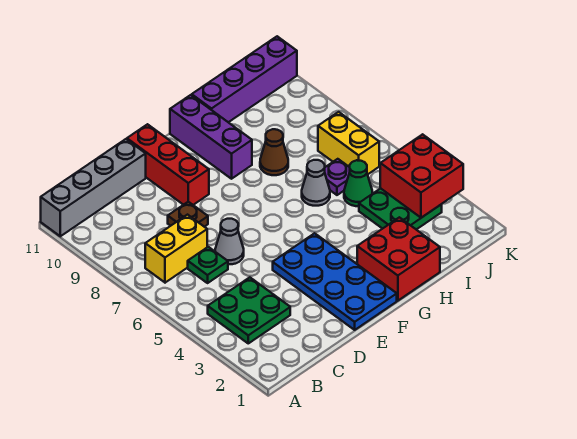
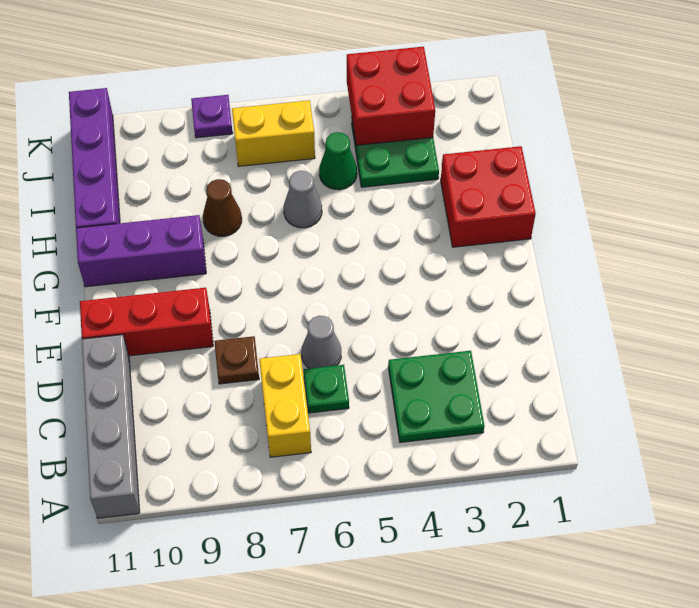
blue plate E1:F4 level 1 -> none
purple plate I6 level 1 -> purple plate K8 level 1

